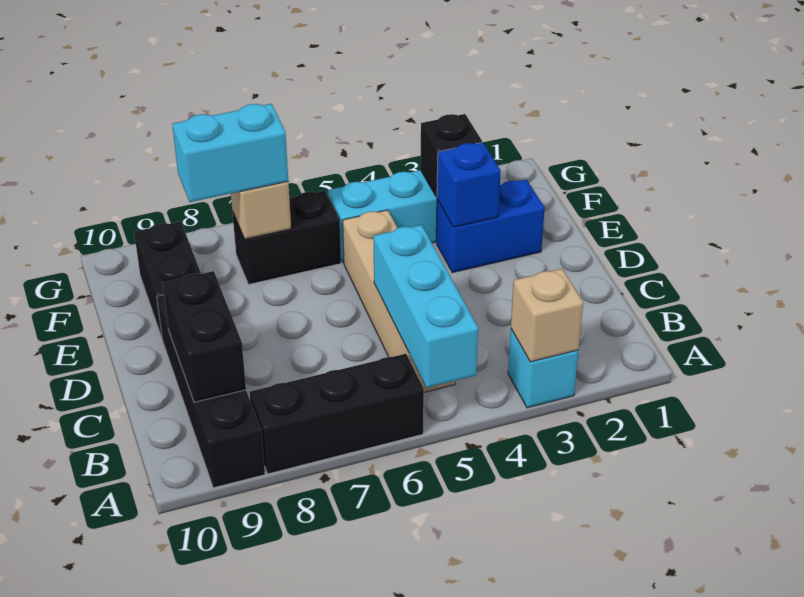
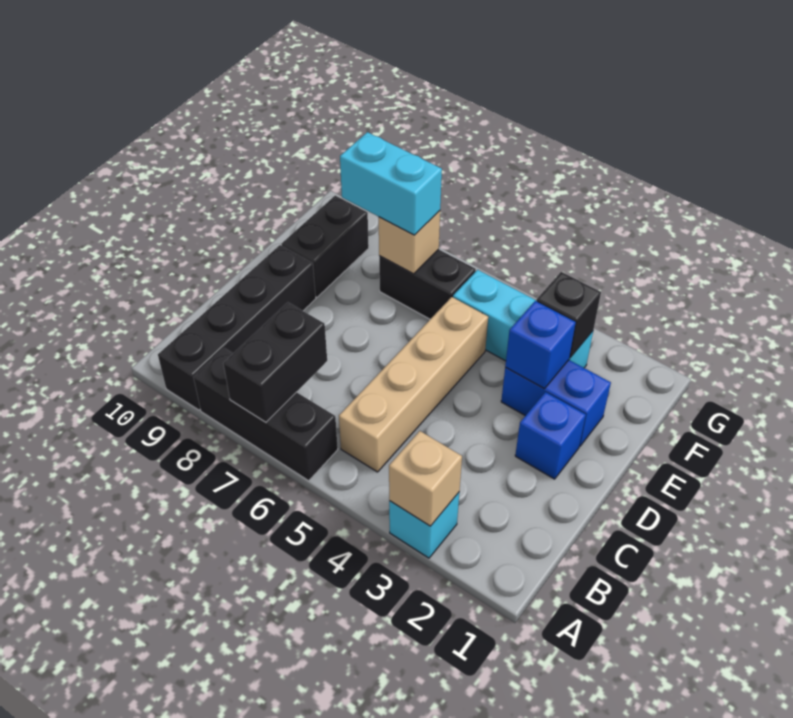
cyan brick A5:C5 level 2 -> none
black brick B9:C9 level 2 -> black brick A7:B7 level 2
none -> blue brick D2 level 1

